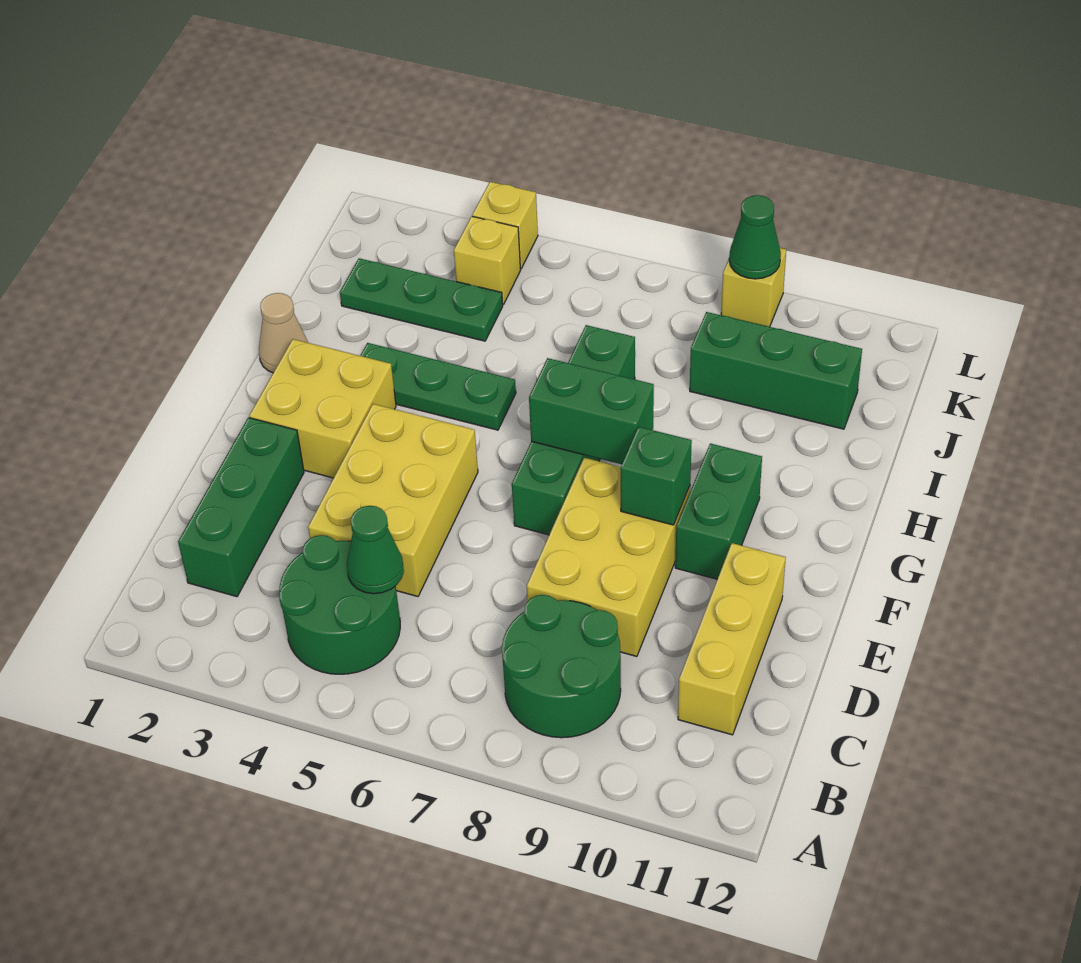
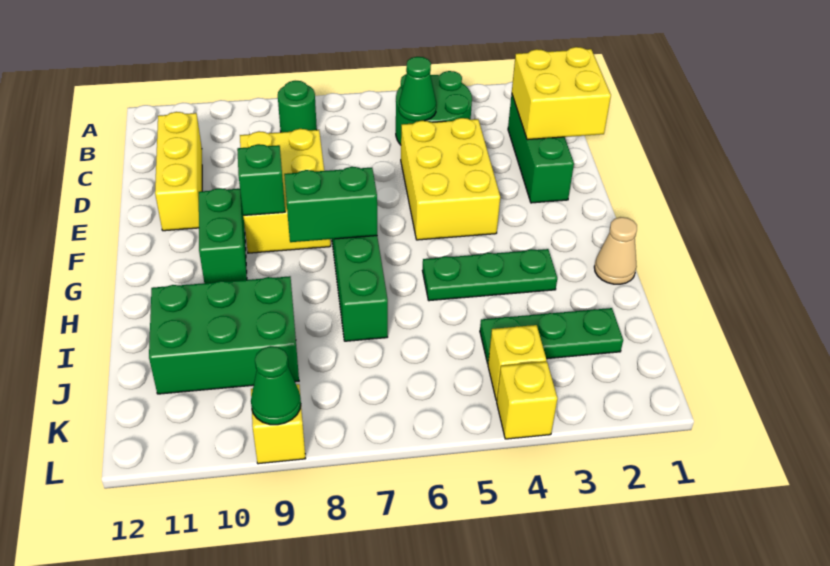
green round brick B8:C9 level 1 -> green round brick B8 level 1
yellow brick F2:G3 level 1 -> yellow brick C1:D2 level 2
green brick J9:J11 level 1 -> green brick I9:J11 level 1

